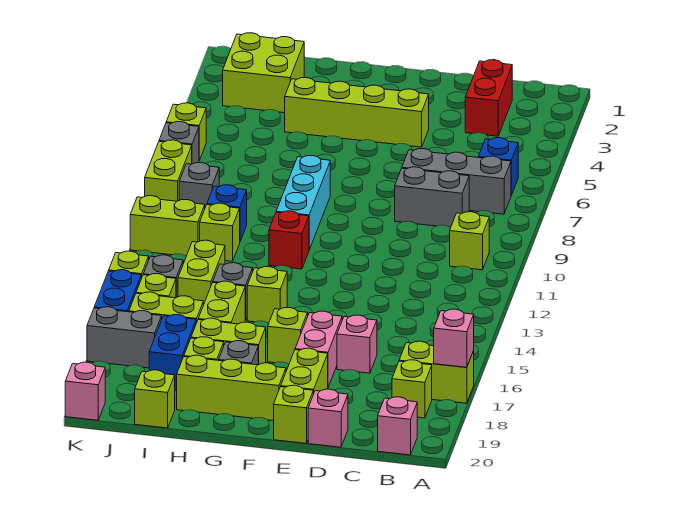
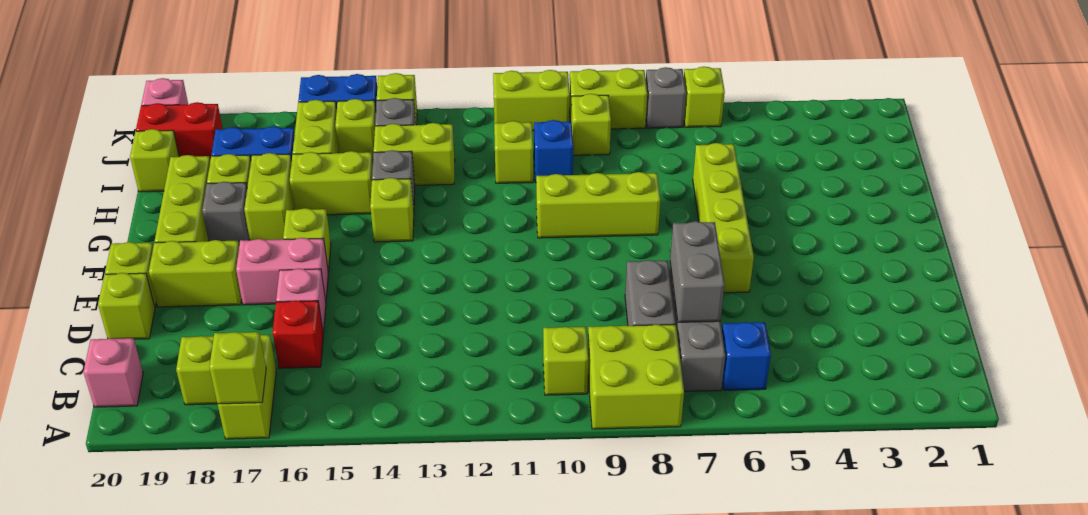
pink brick A17 level 2 -> lime brick A17 level 2
red brick C2:C3 level 1 -> red brick J19:J20 level 1
pink brick D20 level 1 -> lime brick D20 level 1
lime brick E4:H4 level 1 -> lime brick E6:H6 level 1
cyan brick G8:G10 level 1 -> lime brick G8:G10 level 1
red brick G11 level 1 -> red brick C16 level 1
lime brick I2:J3 level 1 -> lime brick A8:B9 level 1
grey brick J9 level 1 -> lime brick J9 level 1
lime brick J11:K11 level 1 -> lime brick K10:K11 level 1
grey brick J17:K17 level 1 -> grey brick C7:D7 level 2

